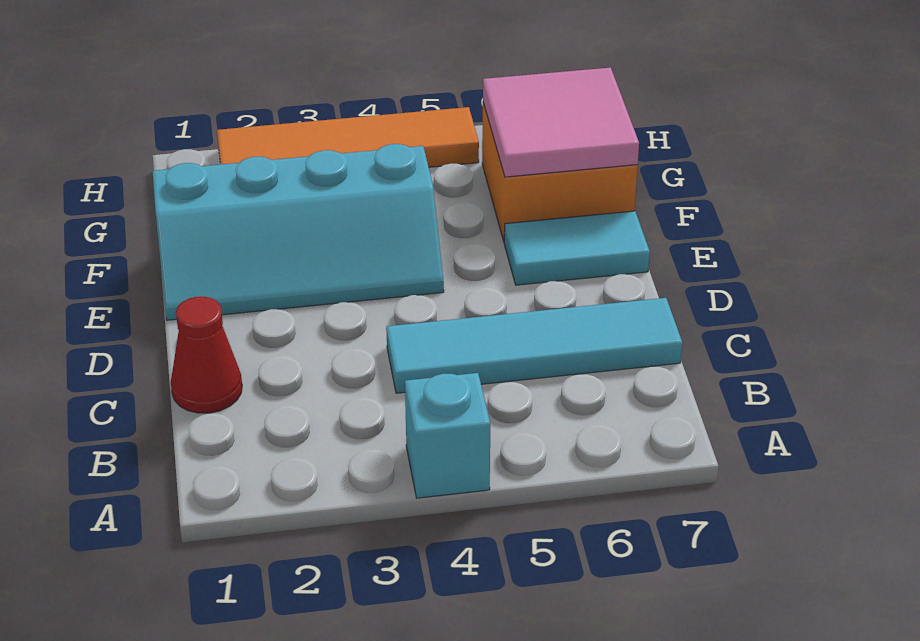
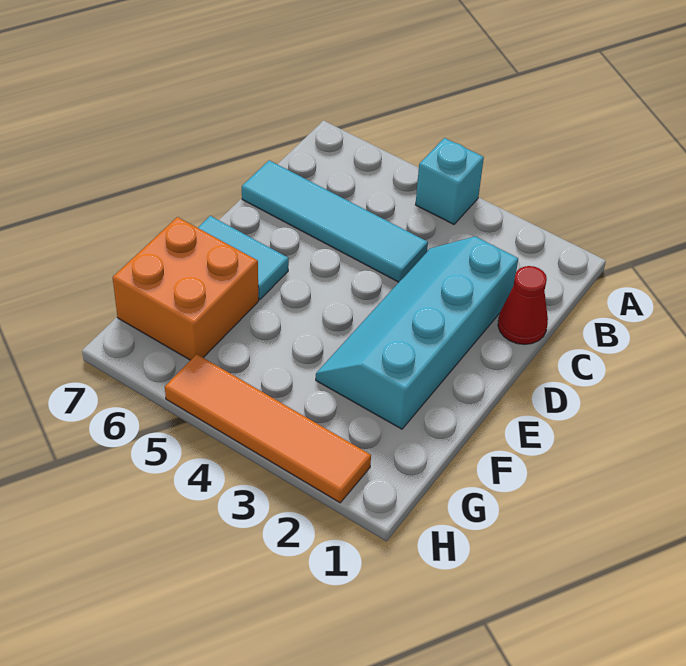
cyan slope E1:F4 level 1 top F -> cyan slope C2:F3 level 1 top 2
pink tile F6:G7 level 2 -> none

